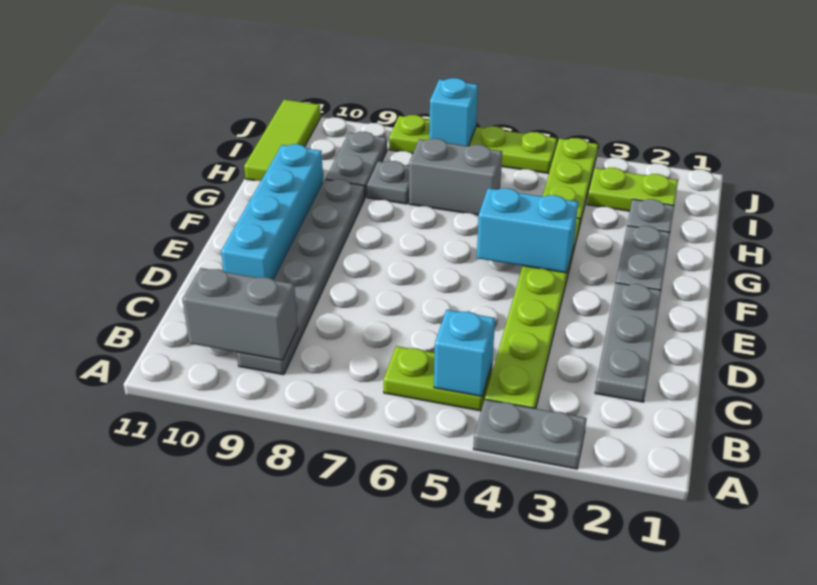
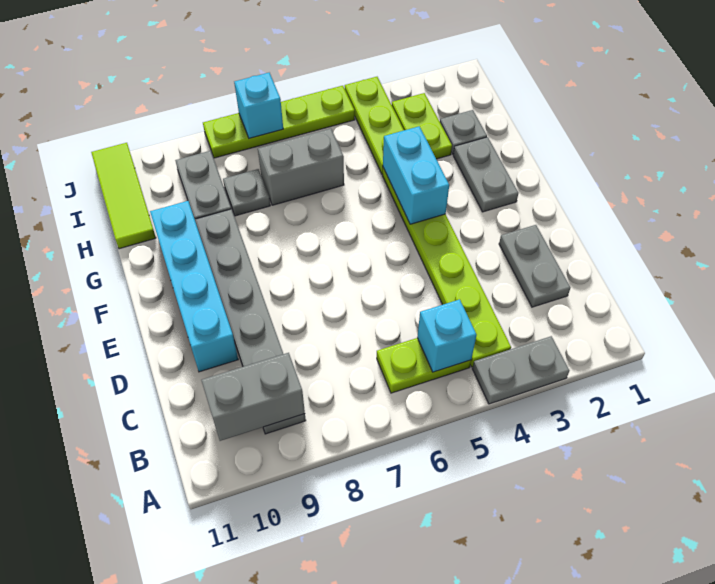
grey plate C2:E2 level 1 -> grey plate C2:D2 level 1
cyan brick F4:F5 level 2 -> cyan brick F4:G4 level 2
lime plate I2:I3 level 1 -> lime plate H3:I3 level 1

